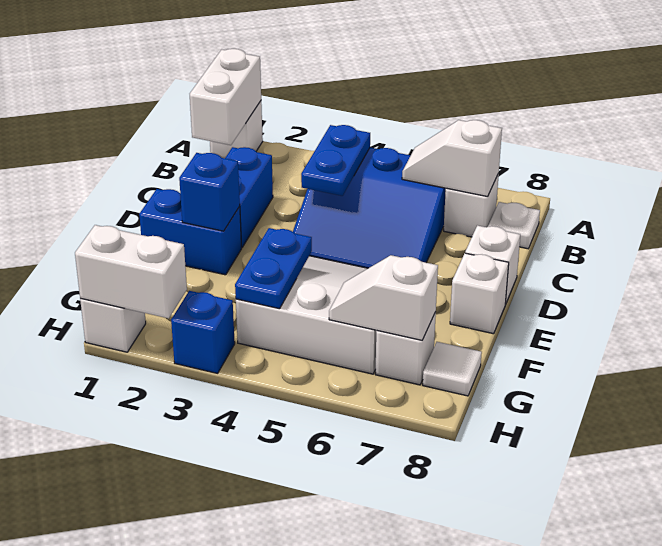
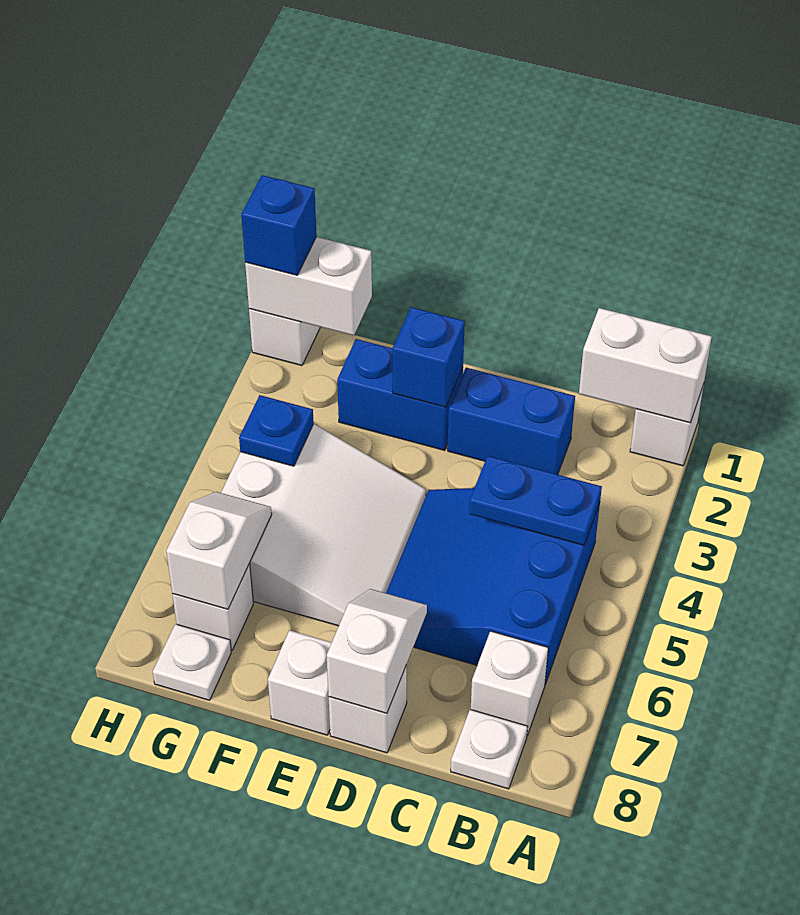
white slope B6:B7 level 2 top 7 -> white slope D7:D8 level 2 top 8
blue brick E1:E2 level 1 -> blue brick E2:F2 level 1
blue plate F4:G4 level 2 -> blue plate G4 level 2
white tile G8 level 1 -> white plate G8 level 1
white brick H1:H2 level 2 -> white brick G1:H1 level 2
blue brick H3 level 1 -> blue brick H1 level 3

